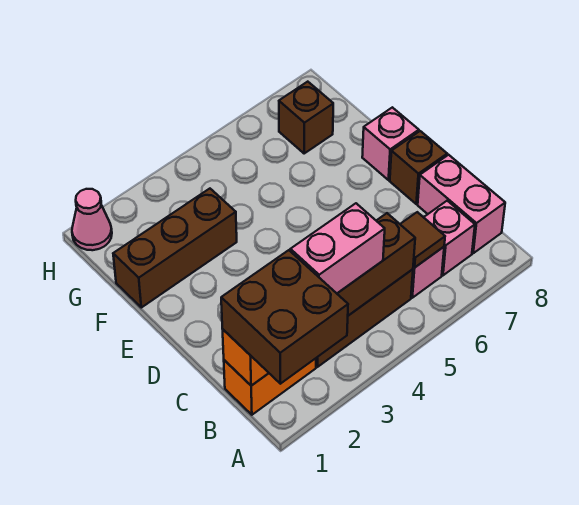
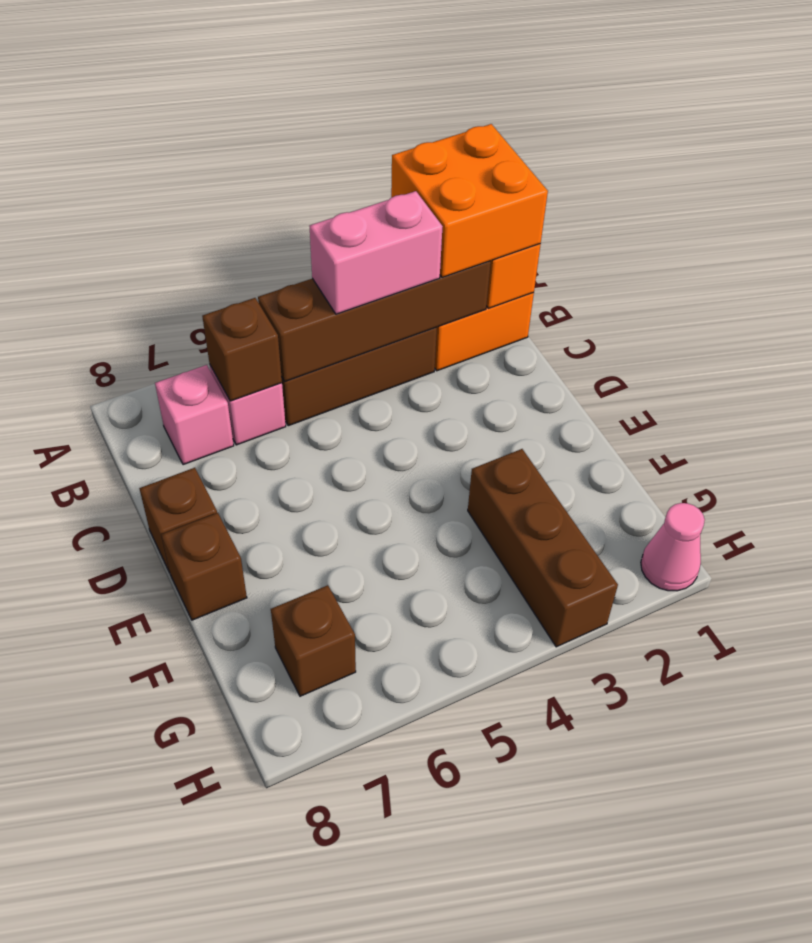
brown brick A1:B2 level 3 -> orange brick A1:B2 level 3
brown tile B6 level 2 -> brown brick B6 level 2
pink brick B8:C8 level 1 -> none
pink brick E8 level 1 -> brown brick E8 level 1
brown brick F1:F3 level 1 -> brown brick F3:H3 level 1

